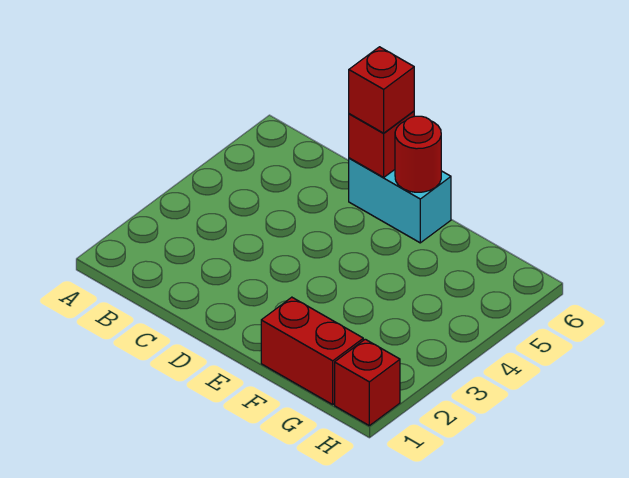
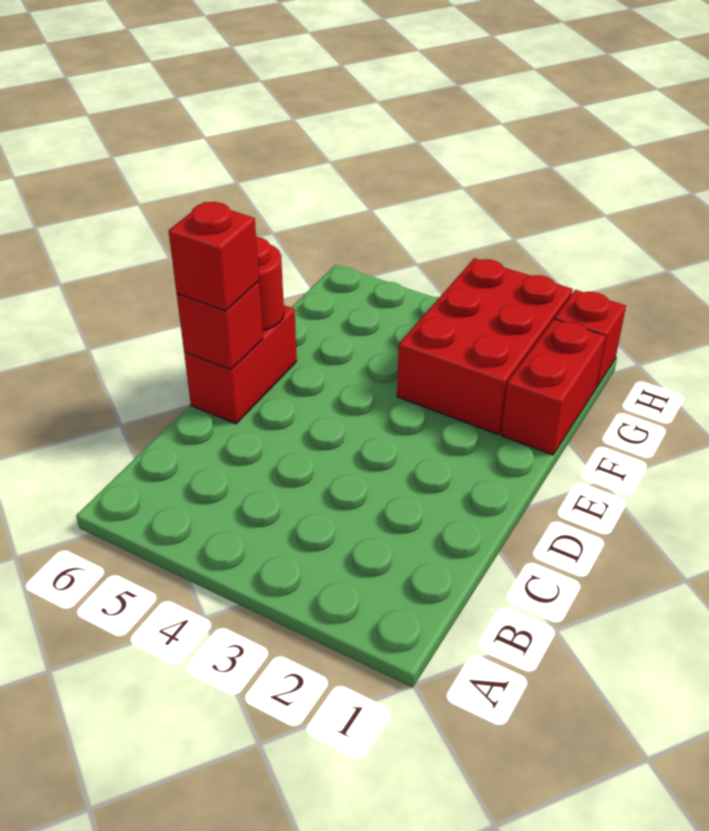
cyan brick D6:E6 level 1 -> red brick D6:E6 level 1
none -> red brick F2:H3 level 1

